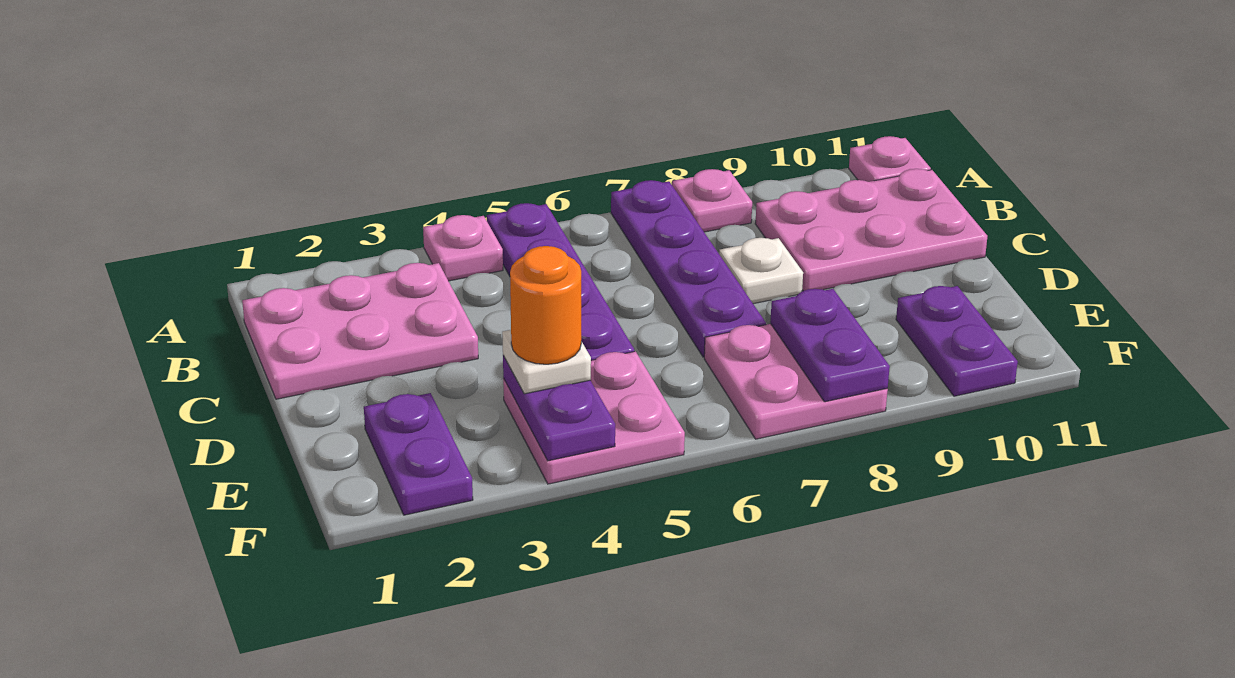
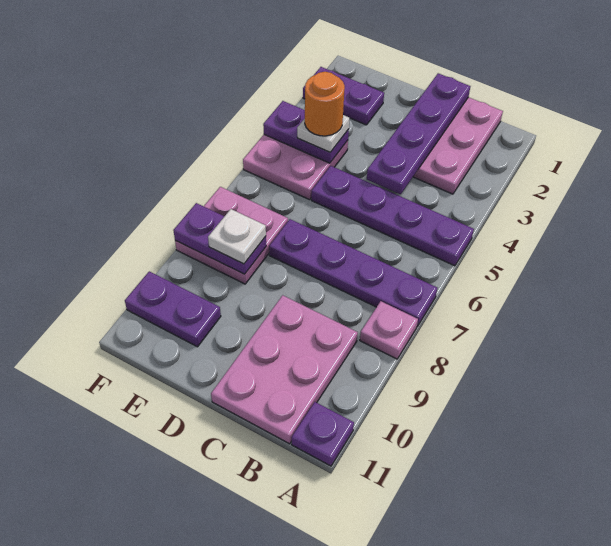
pink plate A4 level 1 -> none
pink plate A11 level 1 -> purple plate A11 level 1
none -> purple plate C1:C4 level 2
white plate C8 level 1 -> white plate E8 level 3

